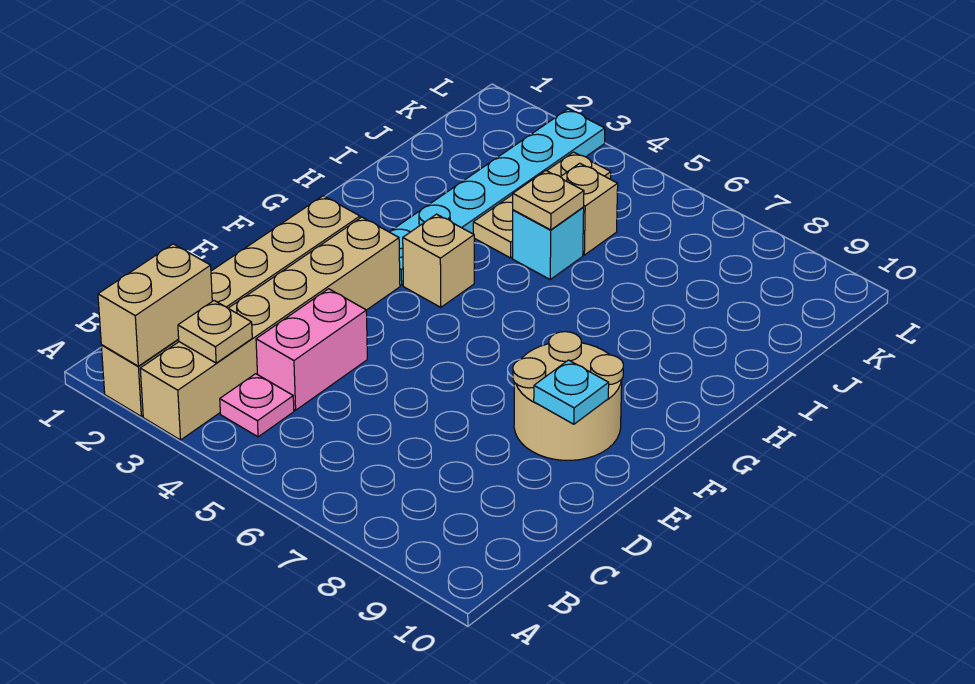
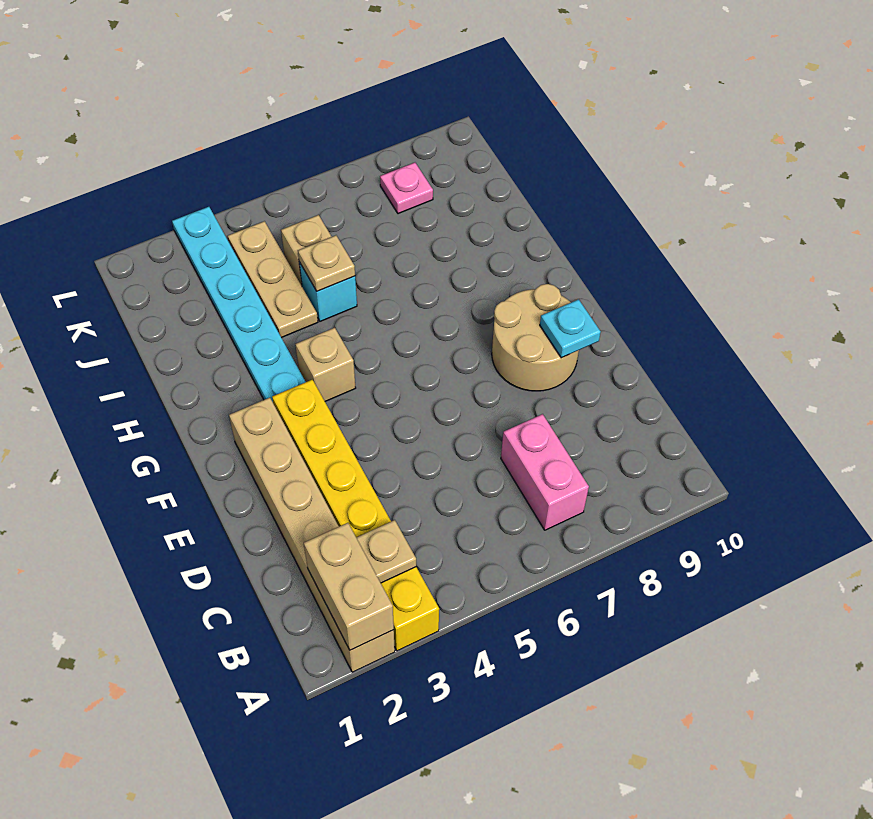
tan brick A3:F3 level 1 -> yellow brick A3:F3 level 1
pink plate B4 level 1 -> pink plate K8 level 1
pink brick C4:D4 level 1 -> pink brick B7:C7 level 1

